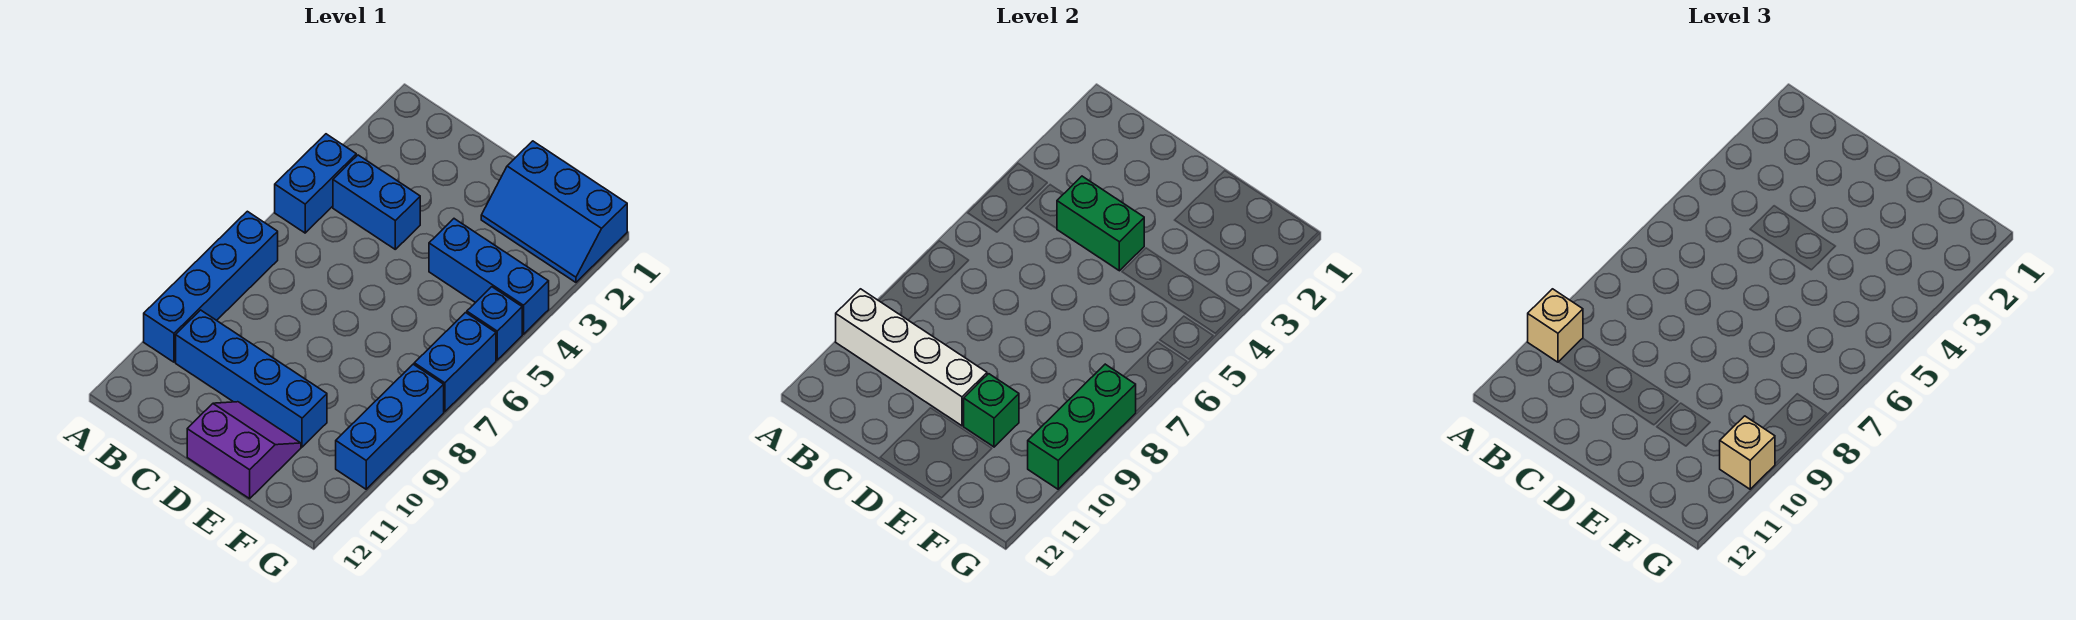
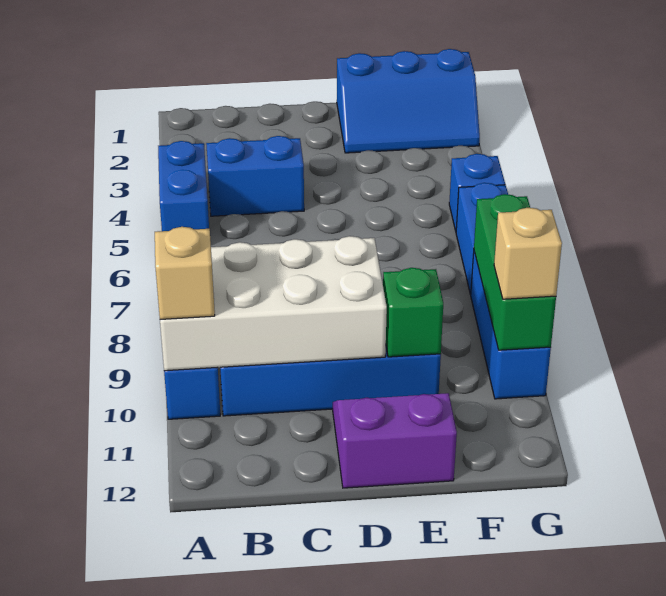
white brick A10:D10 level 2 -> white brick A9:D10 level 2
green brick C4:D4 level 2 -> none
blue brick E4:G4 level 1 -> none

